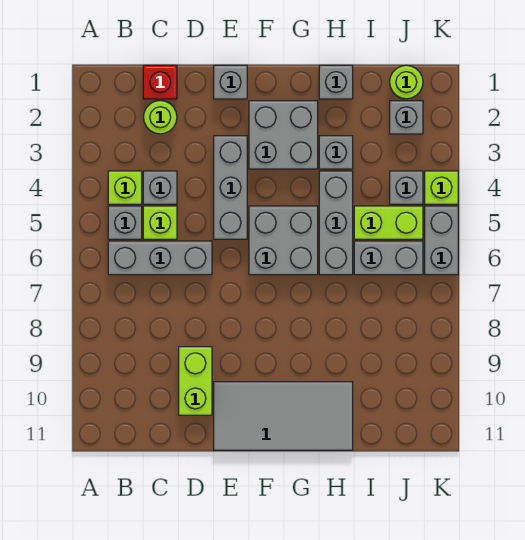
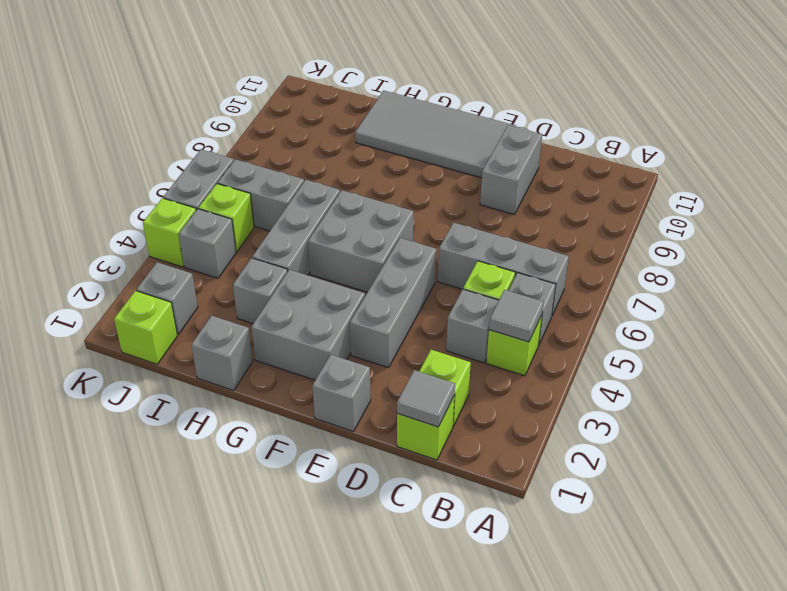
none -> grey tile B4 level 2
red brick C1 level 1 -> lime brick C1 level 1
none -> grey tile C1 level 2
lime round brick C2 level 1 -> lime brick C2 level 1
lime brick D9:D10 level 1 -> grey brick D9:D10 level 1
lime brick I5:J5 level 1 -> lime brick J5 level 1
lime round brick J1 level 1 -> lime brick J1 level 1

